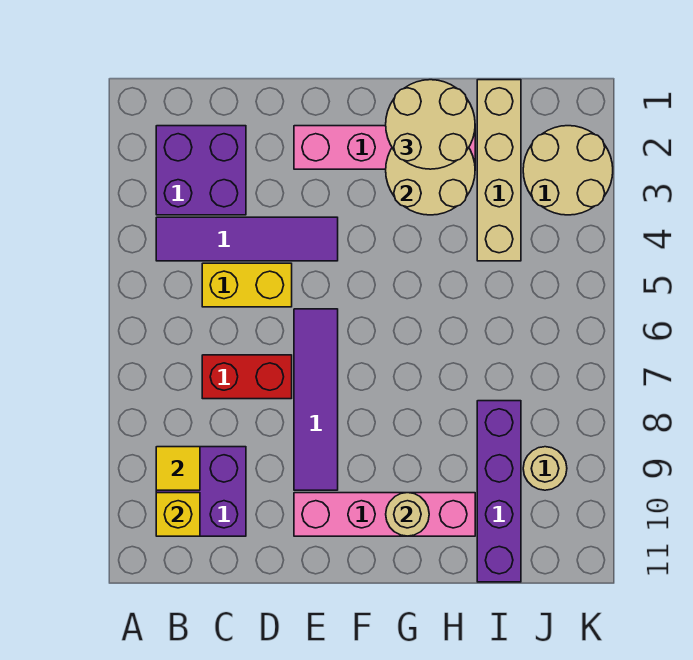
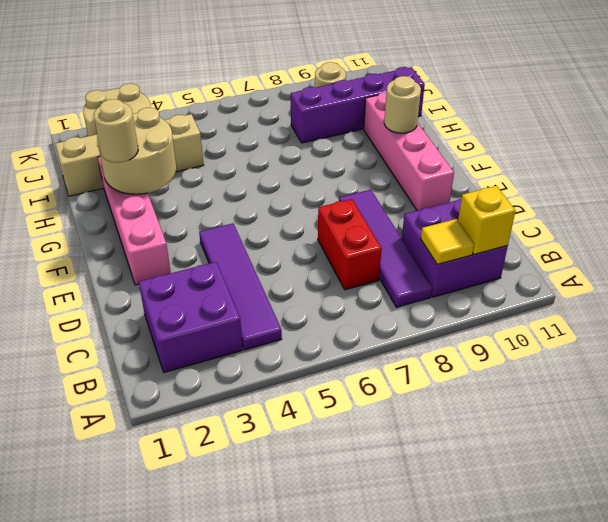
yellow brick C5:D5 level 1 -> none
purple tile E6:E9 level 1 -> purple tile B8:E8 level 1
tan round brick G1:H2 level 3 -> tan round brick G2 level 3

